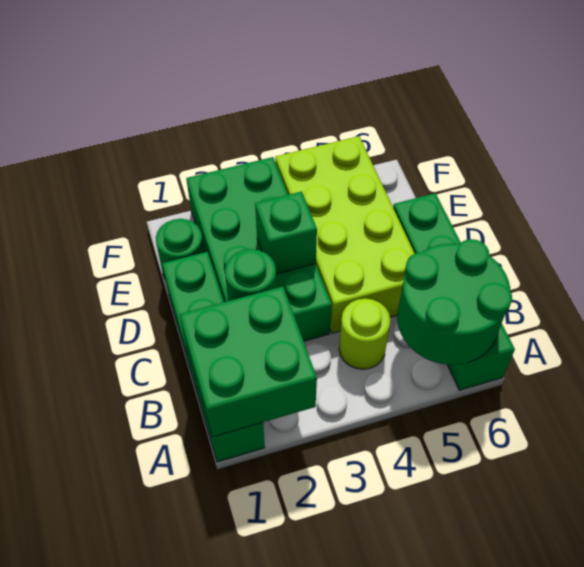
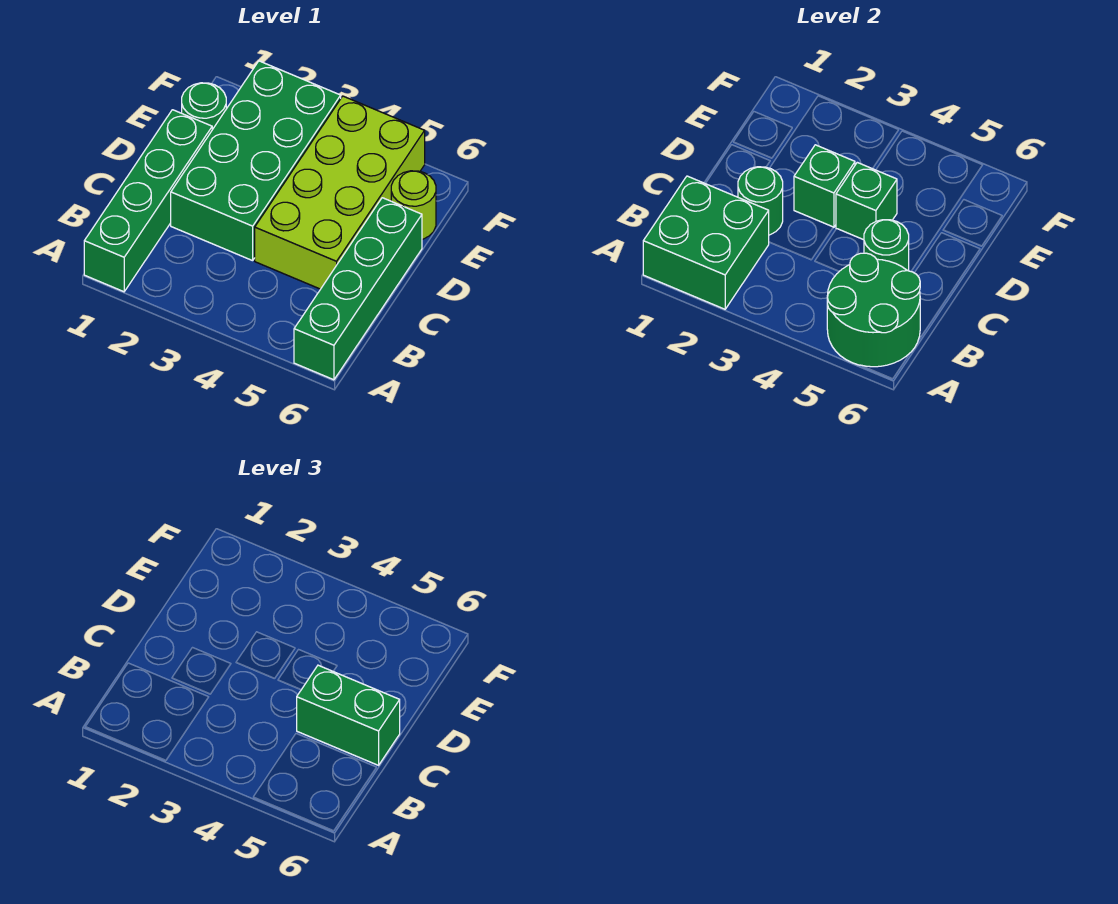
lime round brick B4 level 1 -> lime round brick E6 level 1
none -> green round brick C5 level 2
none -> green brick C5:C6 level 3
none -> green brick D4 level 2

